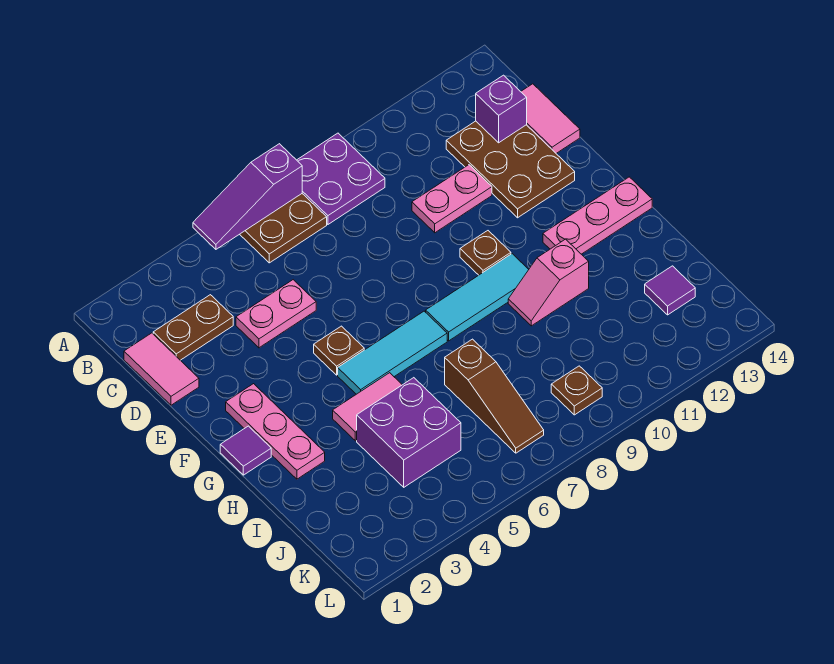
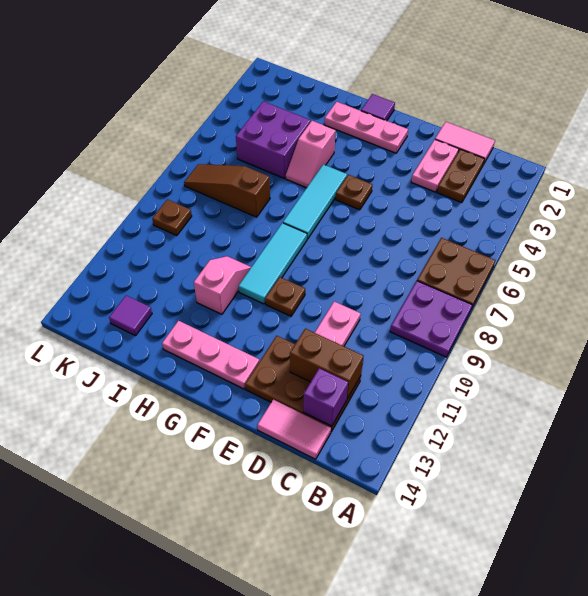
purple slope A5:A7 level 2 top 7 -> none
none -> brown brick C12:D12 level 2
pink plate D4:D5 level 1 -> pink plate D2:D3 level 1
pink plate G12:G14 level 1 -> pink plate F13:H13 level 1
pink tile H4:H5 level 1 -> pink slope H4:H5 level 1 top 4

